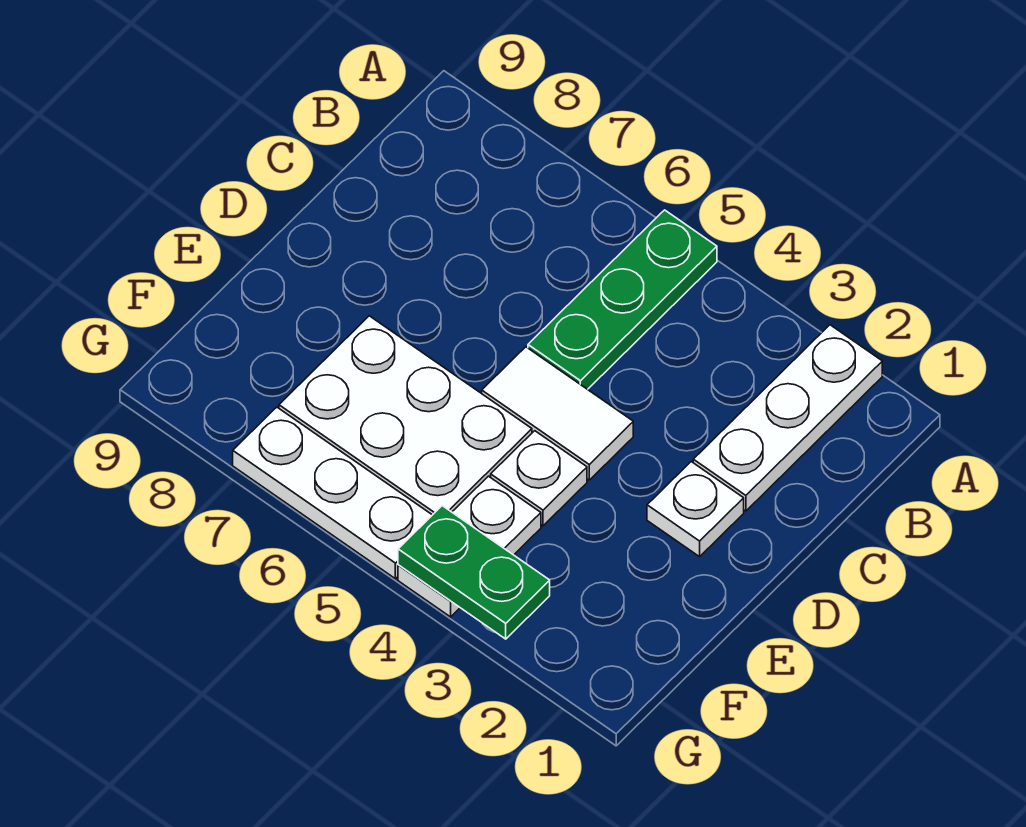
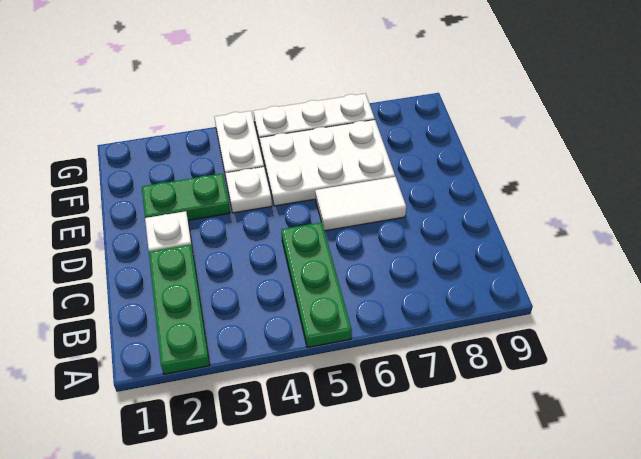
white plate A2:C2 level 1 -> green plate A2:C2 level 1
white tile D4:D5 level 1 -> white tile D6:D7 level 1
green plate G3:G4 level 2 -> green plate E2:E3 level 1

